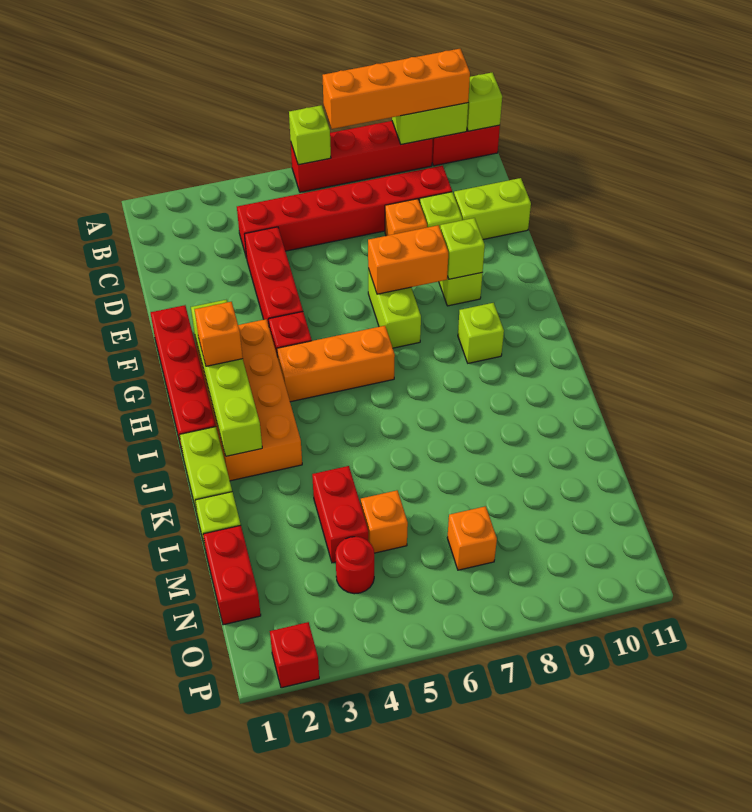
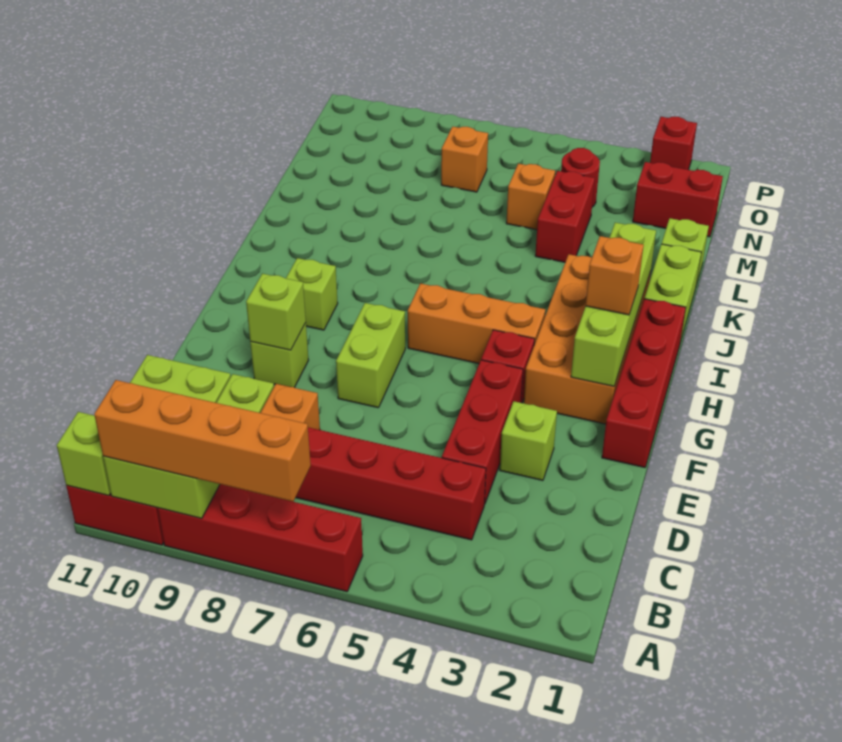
lime brick A6 level 2 -> lime brick E3 level 1
orange brick F7:F8 level 2 -> none
red brick M1:N1 level 1 -> red brick N1:N2 level 1

